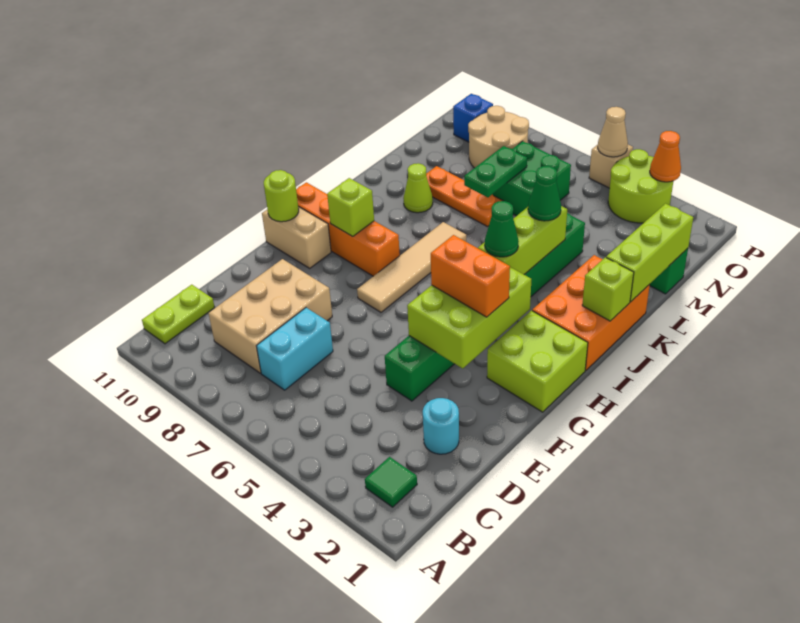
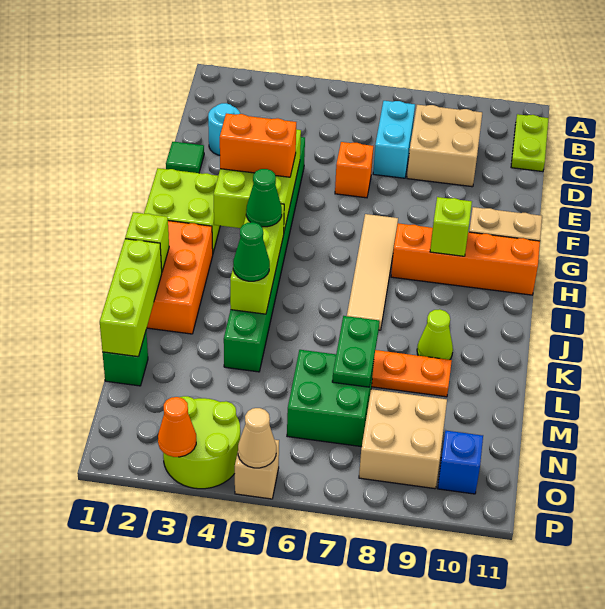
green tile B2 level 1 -> green tile E1 level 1
tan brick C8:E9 level 1 -> tan brick C8:D9 level 1
none -> orange brick E6 level 1
lime round brick G11 level 2 -> none
tan round brick N8:O9 level 1 -> tan brick N8:O9 level 1

